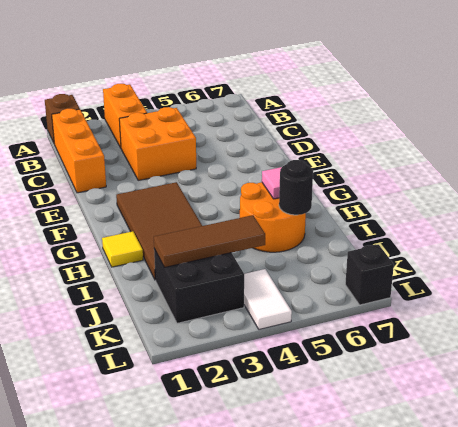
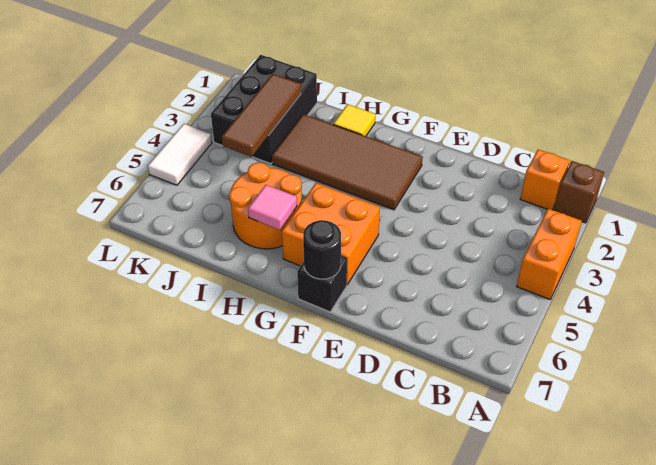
orange brick A3:B3 level 1 -> orange brick A3:A4 level 1
orange brick B1:D1 level 1 -> orange brick B1 level 1
orange brick C3:D4 level 1 -> orange brick F5:G6 level 1
black round brick I6 level 2 -> black round brick F7 level 2
black brick J2:K3 level 1 -> black brick J1:K3 level 1
white tile K4:L4 level 1 -> white tile L4:L5 level 1
black brick L7 level 1 -> black brick F7 level 1

